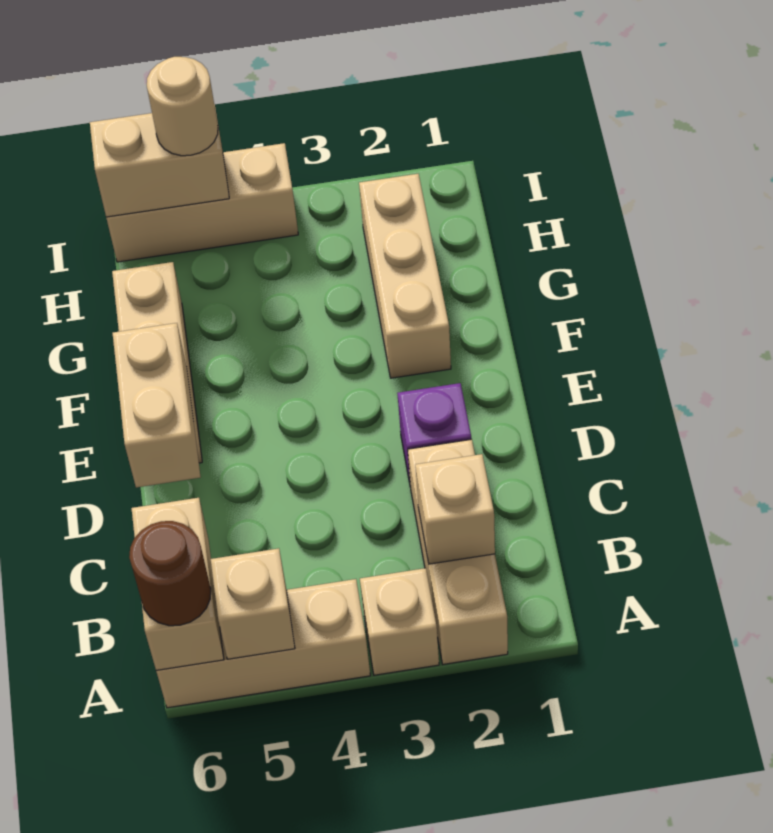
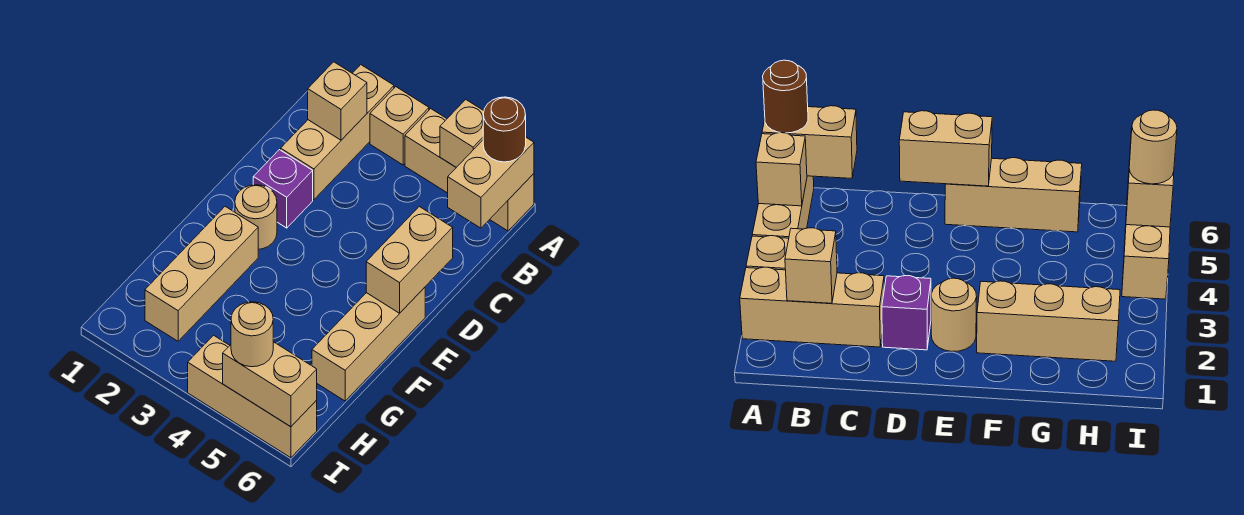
none -> tan round brick E2 level 1

